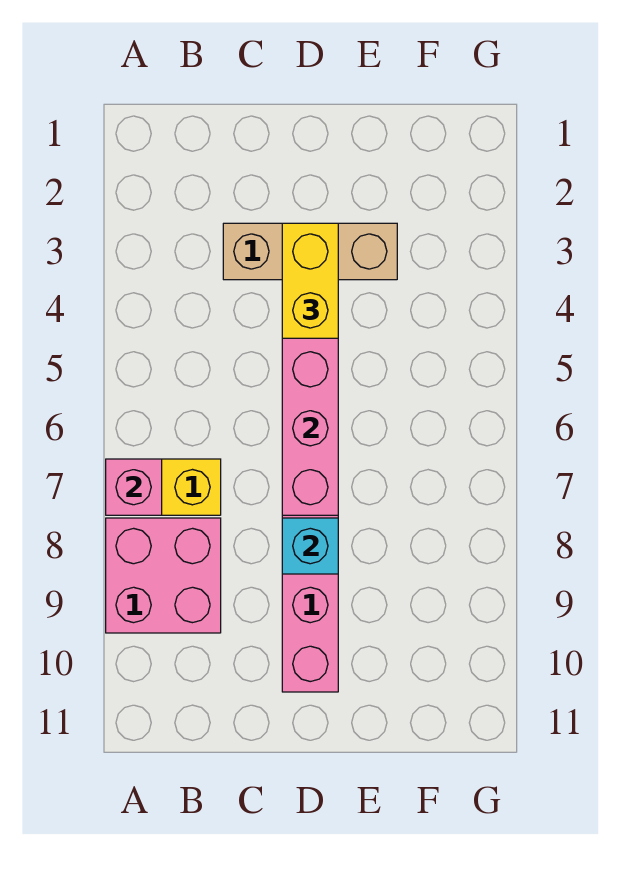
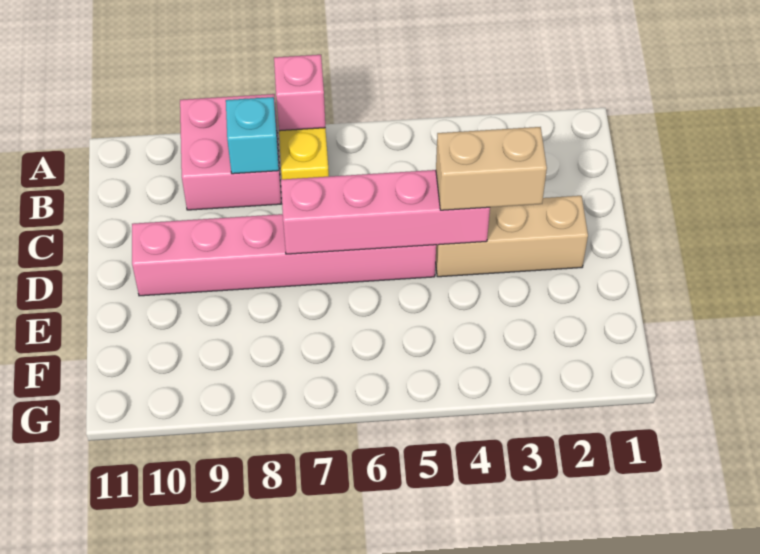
tan brick C3:E3 level 1 -> tan brick D2:D4 level 1
yellow brick D3:D4 level 3 -> tan brick D3:D4 level 3
cyan brick D8 level 2 -> cyan brick B8 level 2

